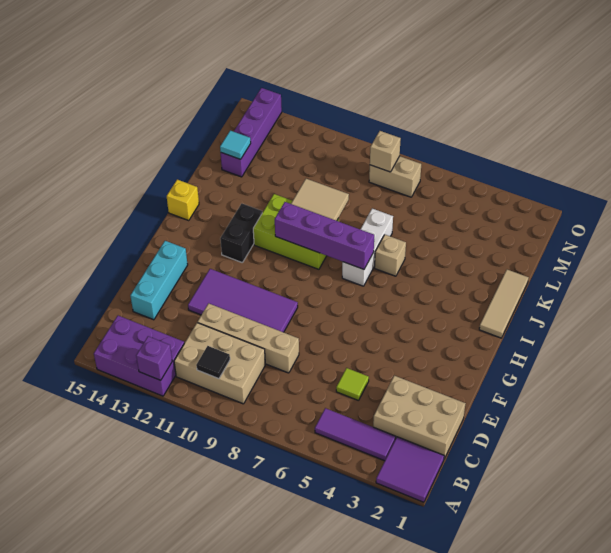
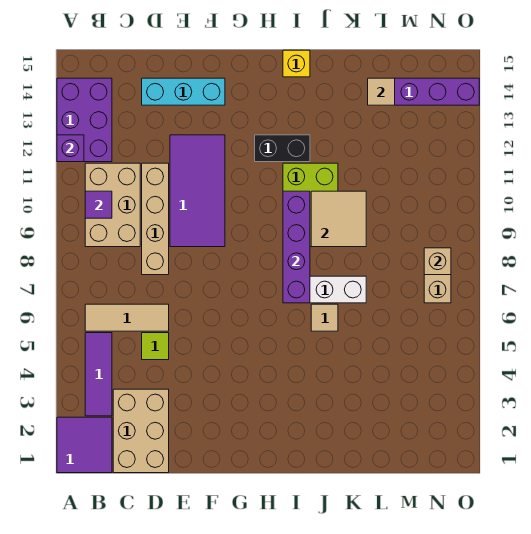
black tile B10 level 2 -> purple tile B10 level 2
tan tile I1:K1 level 1 -> tan tile B6:D6 level 1
tan brick J6 level 1 -> tan tile J6 level 1
cyan tile L14 level 2 -> tan tile L14 level 2

